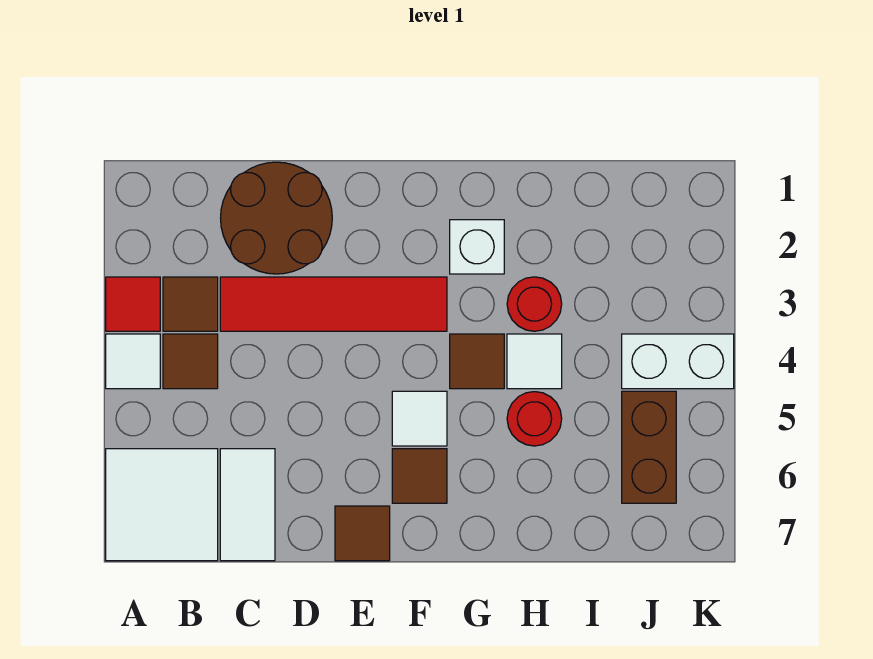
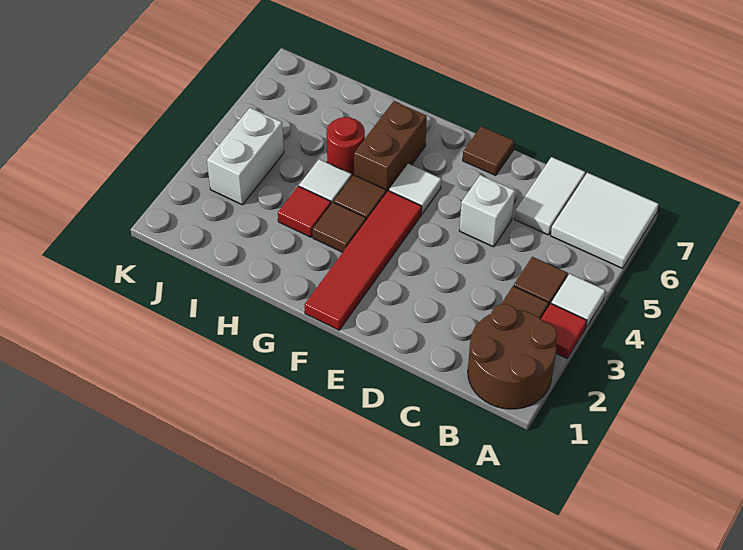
brown round brick C1:D2 level 1 -> brown round brick A1:B2 level 1
red tile C3:F3 level 1 -> red tile F1:F4 level 1
brown tile F6 level 1 -> brown tile G3 level 1
white brick G2 level 1 -> white brick D5 level 1
red round brick H3 level 1 -> red tile H3 level 1
white brick J4:K4 level 1 -> white brick J3:J4 level 1
brown brick J5:J6 level 1 -> brown brick G5:G6 level 1

